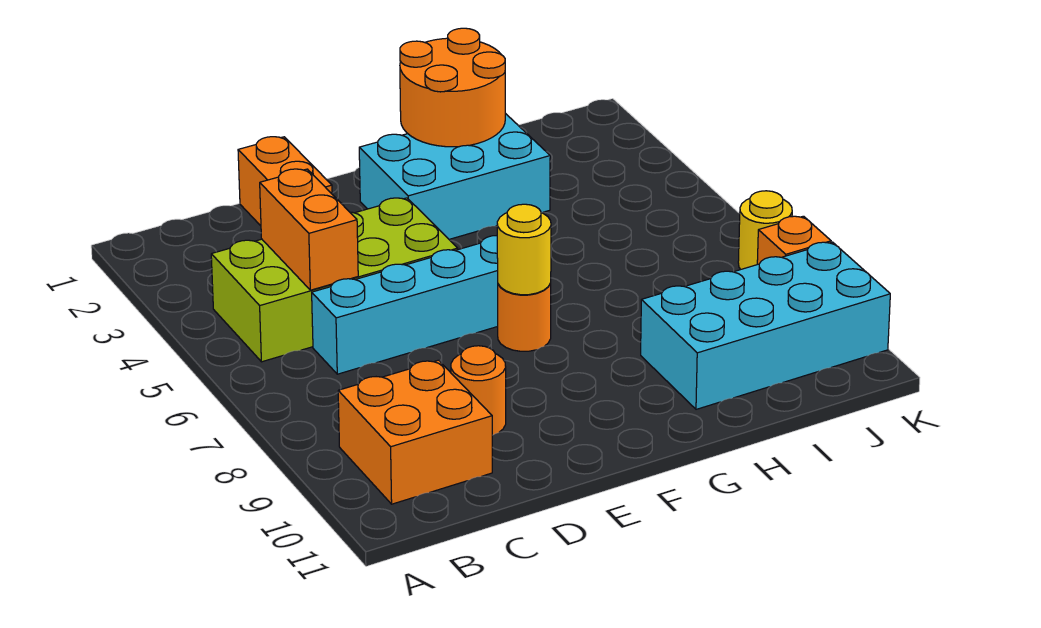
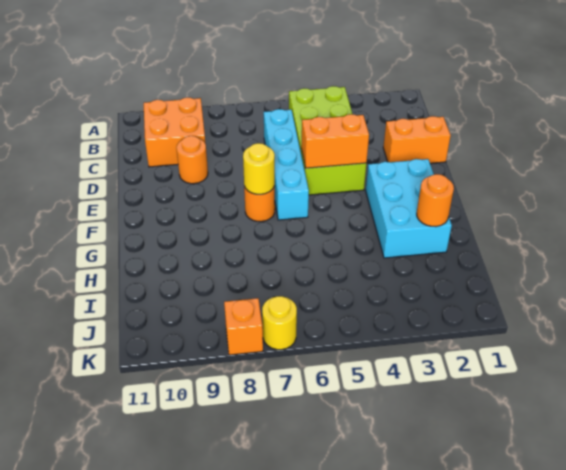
orange brick C4:C5 level 2 -> orange brick E4:E5 level 2
orange round brick G1:H2 level 2 -> orange round brick H2 level 2
cyan brick H9:K10 level 1 -> none

